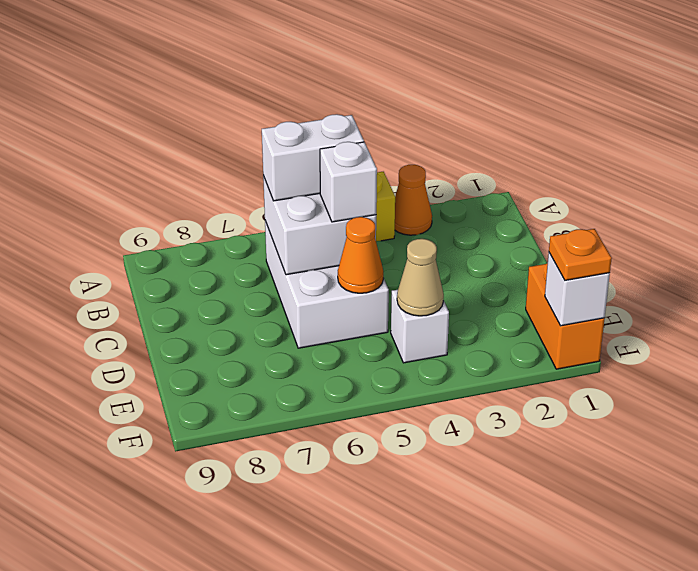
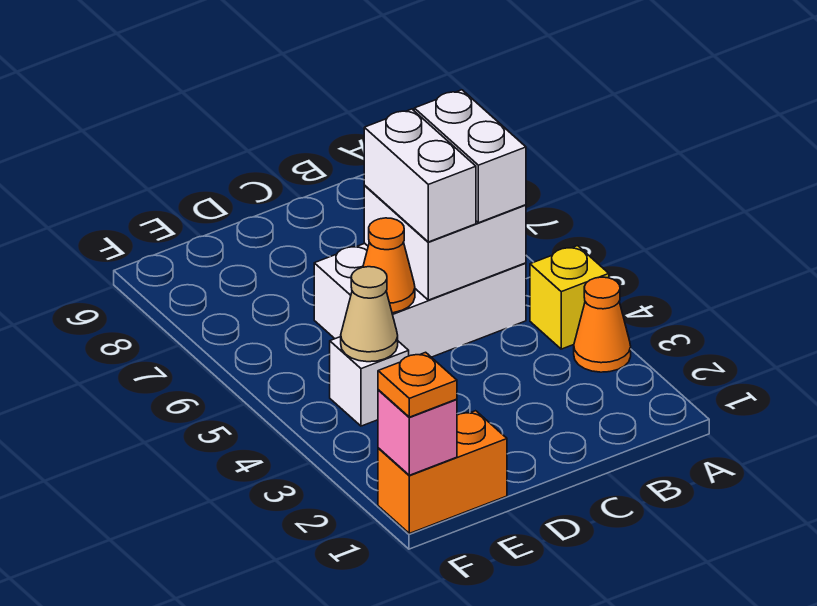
white brick C5 level 3 -> white brick C5:C6 level 3
white brick F1 level 2 -> pink brick F1 level 2

